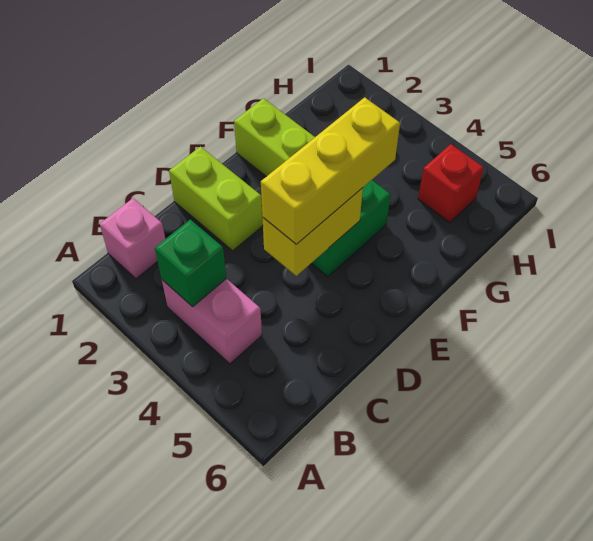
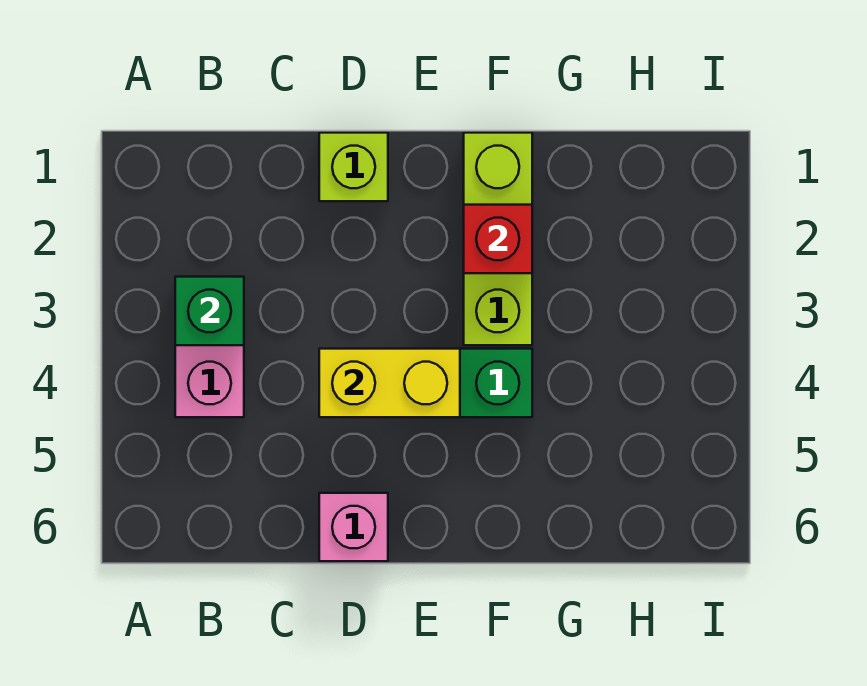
pink brick B1 level 1 -> pink brick D6 level 1
lime brick D1:D2 level 1 -> lime brick D1 level 1
yellow brick D4:F4 level 3 -> none
red brick H5 level 1 -> red brick F2 level 2

